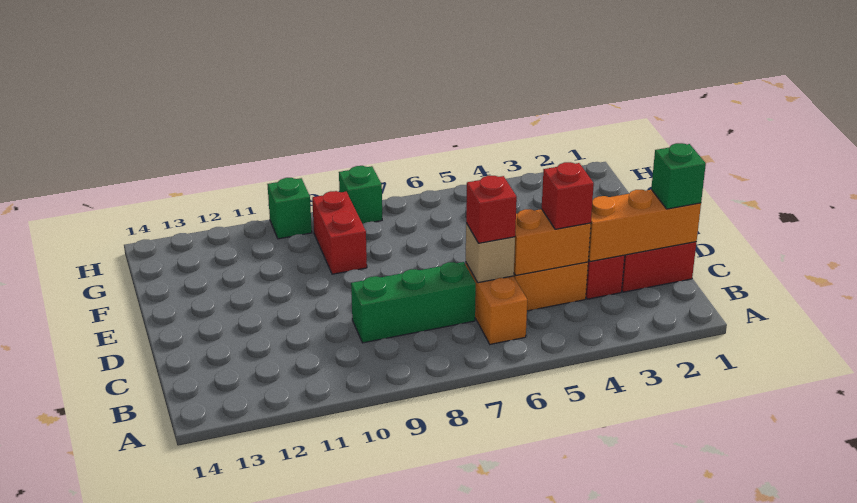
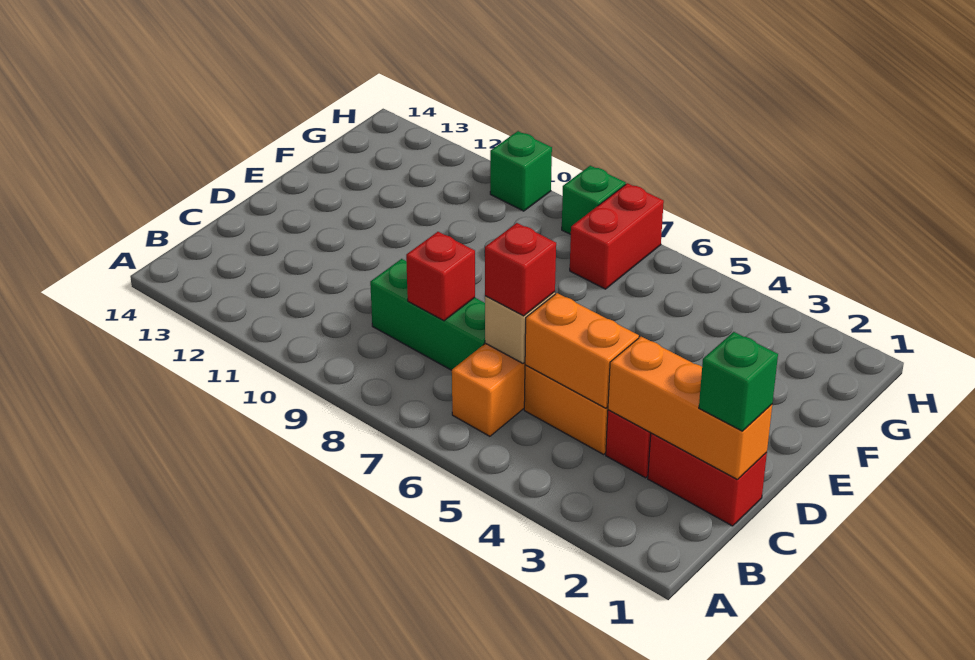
red brick C4 level 3 -> red brick C8 level 2
red brick F9:G9 level 1 -> red brick G7:H7 level 1

